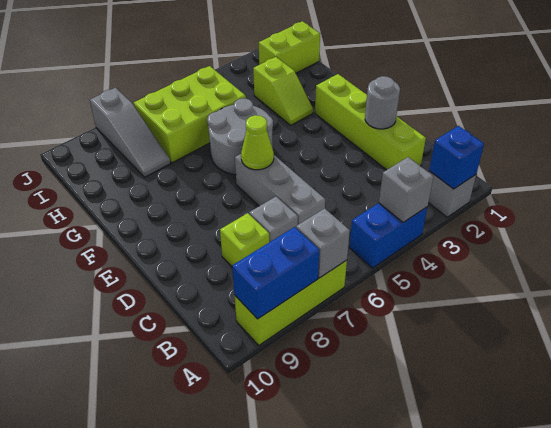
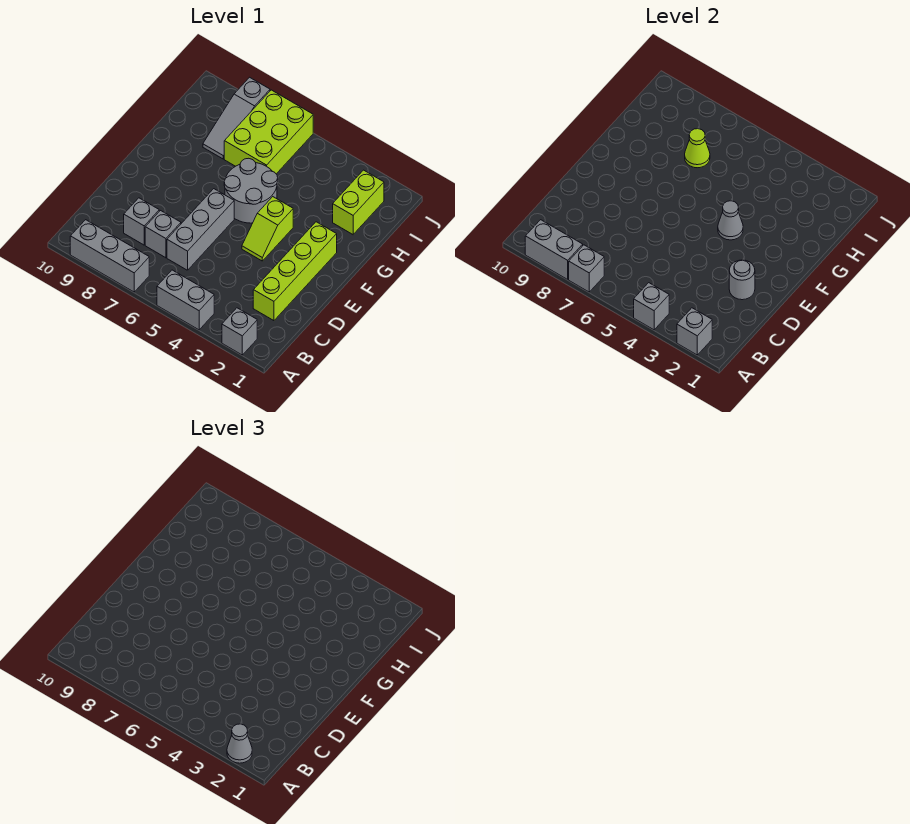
blue brick A2 level 2 -> grey brick A2 level 2
none -> grey cone A2 level 3
blue brick A4:A5 level 1 -> grey brick A4:A5 level 1
lime brick A7:A9 level 1 -> grey brick A7:A9 level 1
blue brick A8:A9 level 2 -> grey brick A8:A9 level 2
lime brick C8 level 1 -> grey brick C8 level 1
lime cone E6 level 2 -> lime cone H7 level 2
none -> grey cone F4 level 2
lime slope G3:H3 level 1 top H -> lime slope E4:F4 level 1 top F
lime brick H5:I7 level 1 -> lime brick H6:J7 level 1
lime brick I1:I2 level 1 -> lime brick H2:I2 level 1

